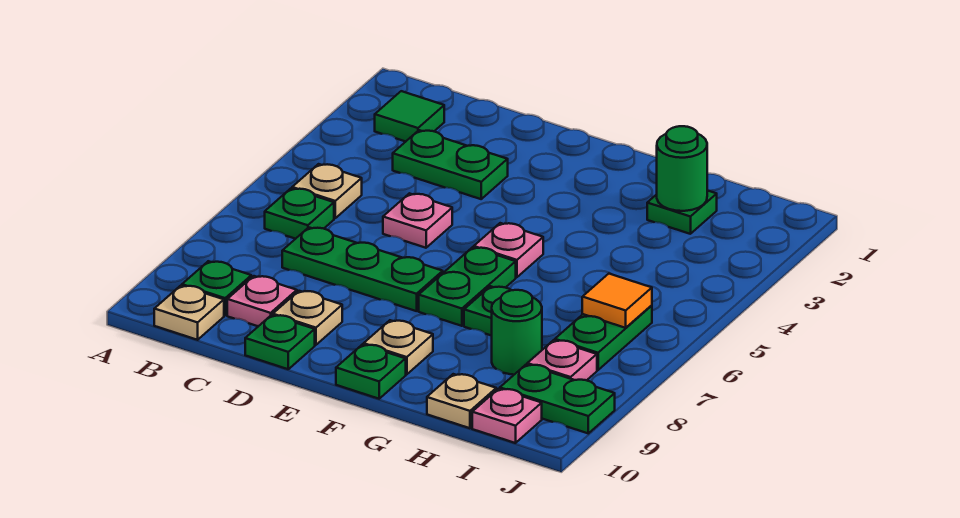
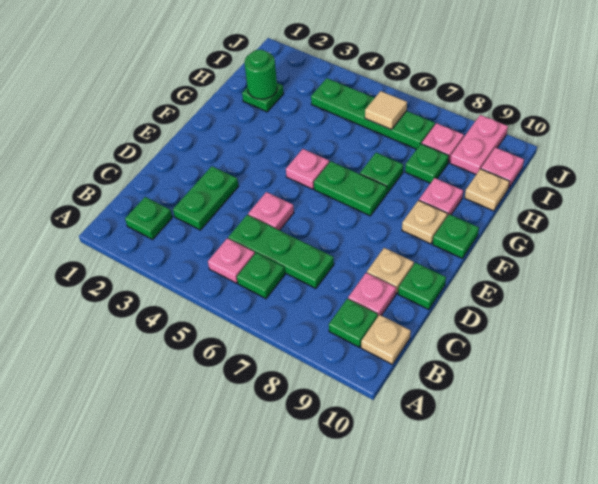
green tile B2 level 1 -> green plate B2 level 1
tan plate B5 level 1 -> pink plate B5 level 1
green plate C7:E7 level 1 -> green plate C5:C7 level 1
none -> pink plate G9 level 1
green round brick H8 level 1 -> green plate H8 level 1
green plate I6:I7 level 1 -> green plate I4:I7 level 1
orange tile I6 level 2 -> tan tile I6 level 2
green plate I9:J9 level 1 -> pink plate I9:J9 level 1

